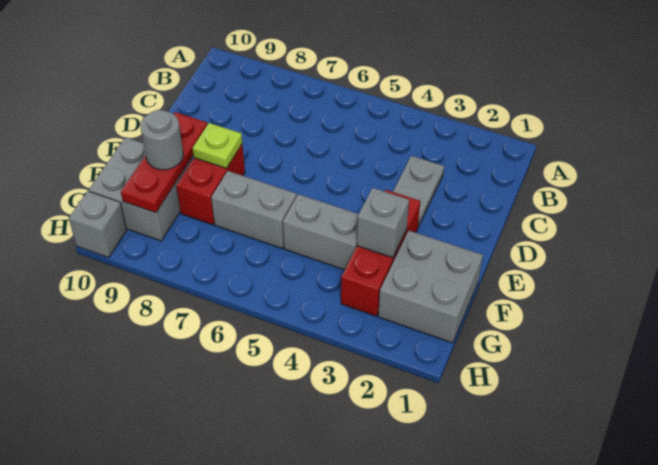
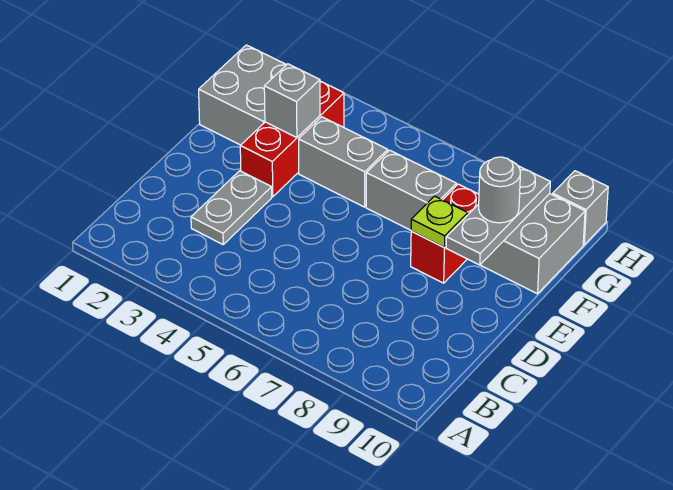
red plate E9:G9 level 2 -> grey plate E9:G9 level 2

